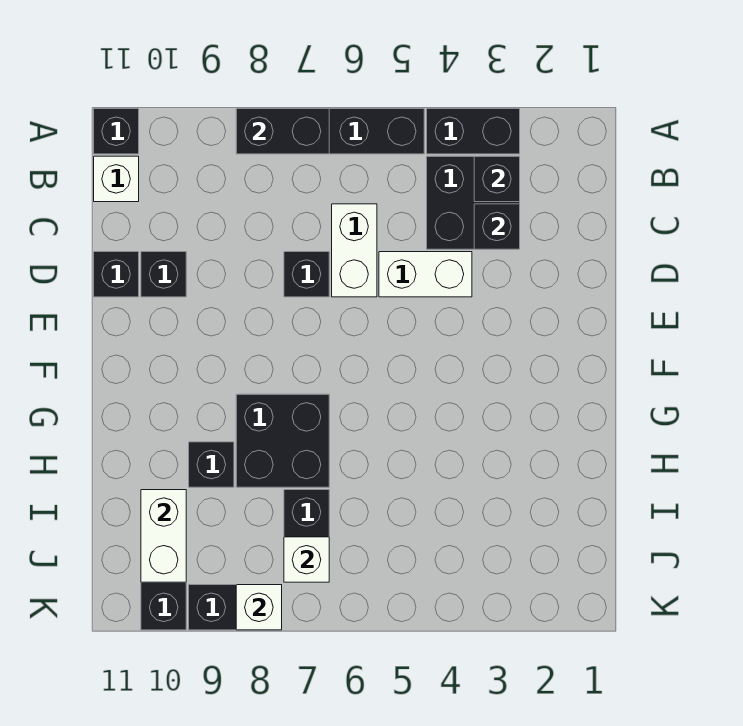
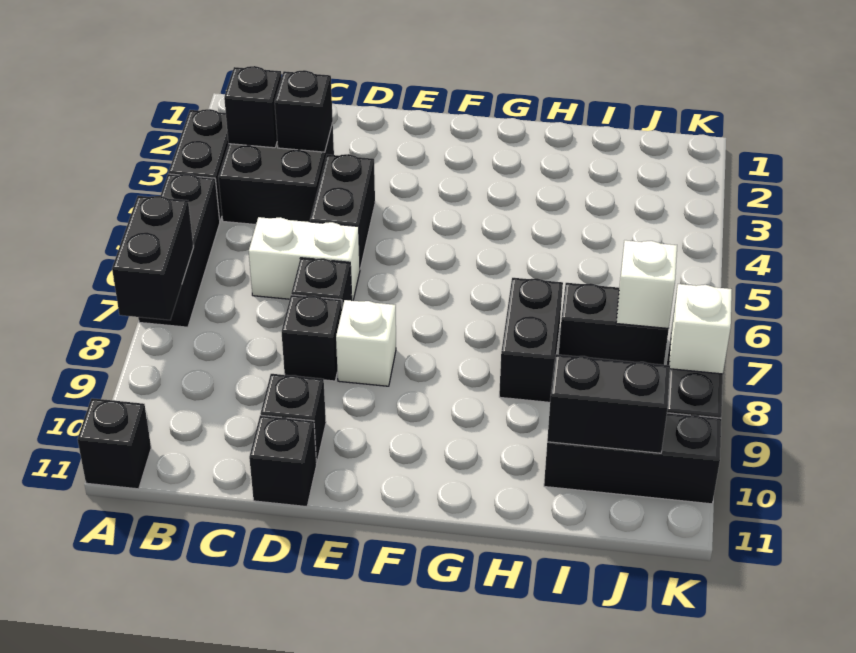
white brick B11 level 1 -> white brick E8 level 1
white brick D4:D5 level 1 -> black brick D4:D5 level 1
black brick G7:H8 level 1 -> black brick H7:H8 level 1
black brick H9 level 1 -> black brick D8 level 1
white brick I10:J10 level 2 -> black brick I10:J10 level 2

